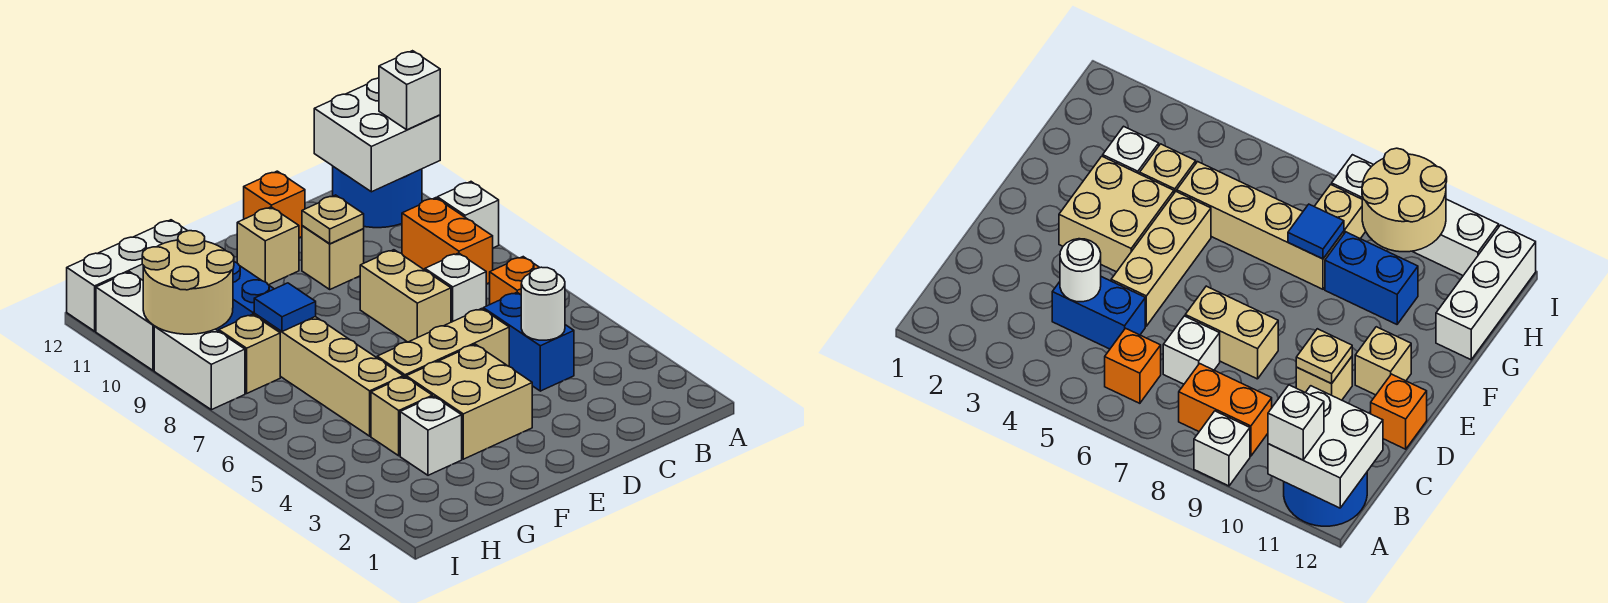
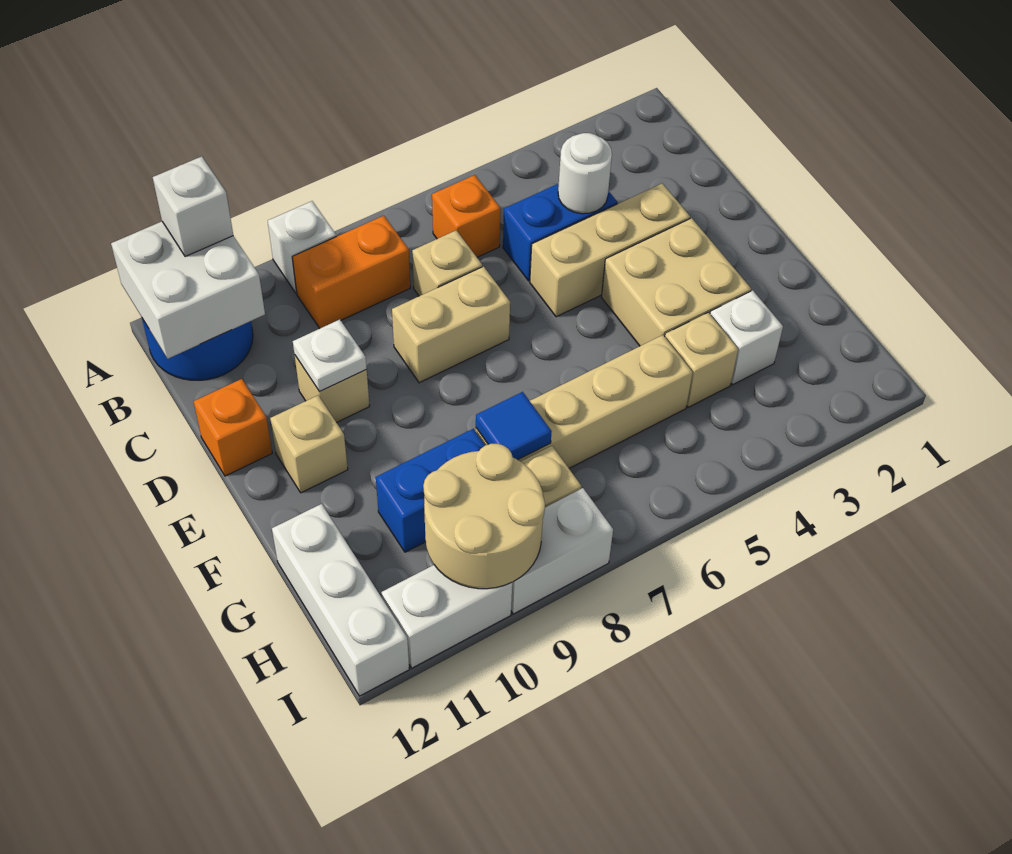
white brick C7 level 1 -> tan brick C7 level 1
tan brick D5:F5 level 1 -> tan brick D3:D5 level 1
tan plate D10 level 2 -> white plate D10 level 2

